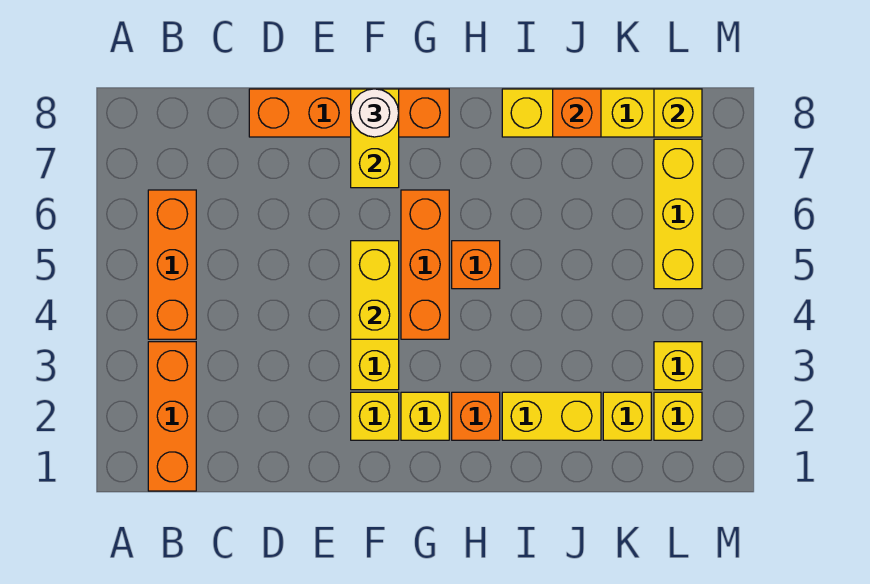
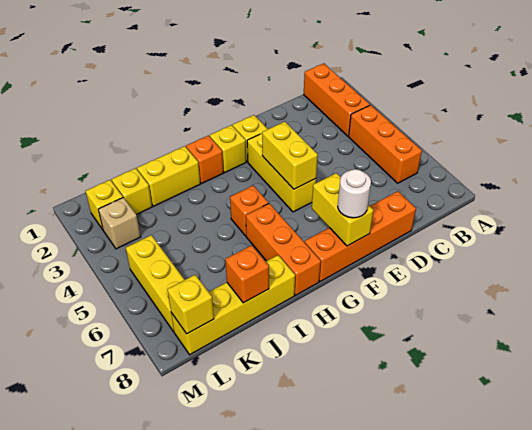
orange brick G4:G6 level 1 -> orange brick H6:H8 level 1
yellow brick L3 level 1 -> tan brick L3 level 1

